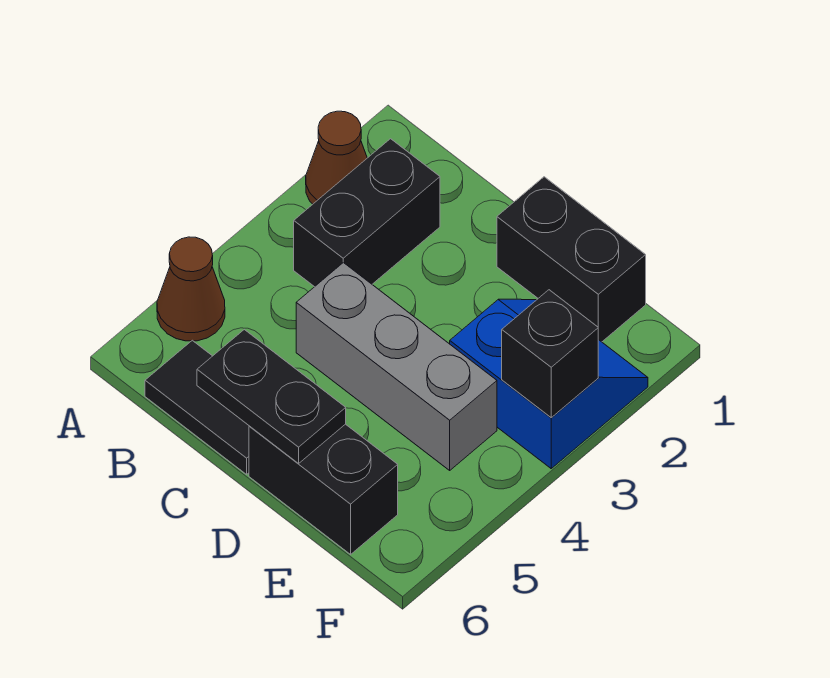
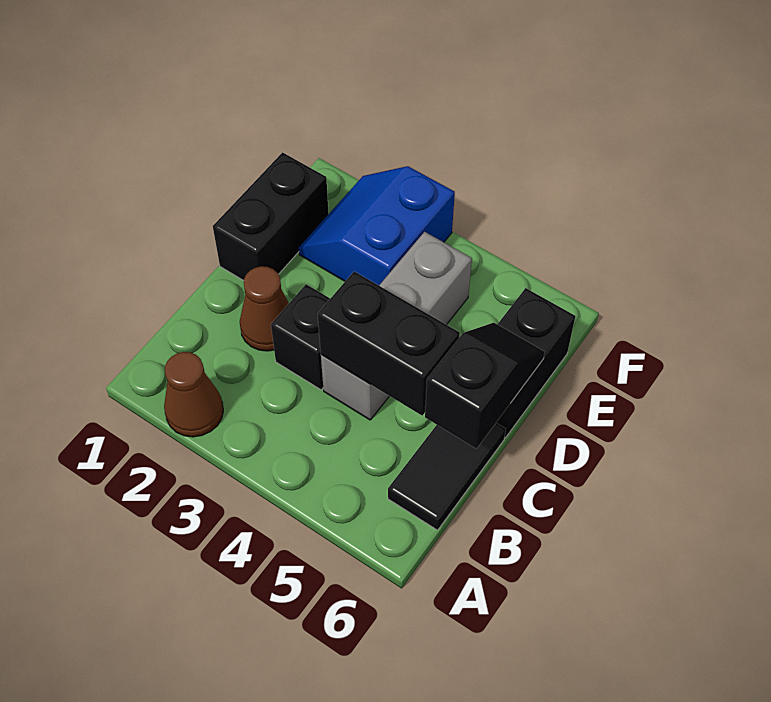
brown cone A5 level 1 -> brown cone C2 level 1
black brick B2:B3 level 1 -> black brick C4:C5 level 2
black plate C6:D6 level 2 -> black slope C6:D6 level 2 top C
black brick F3 level 2 -> black brick C3 level 1

